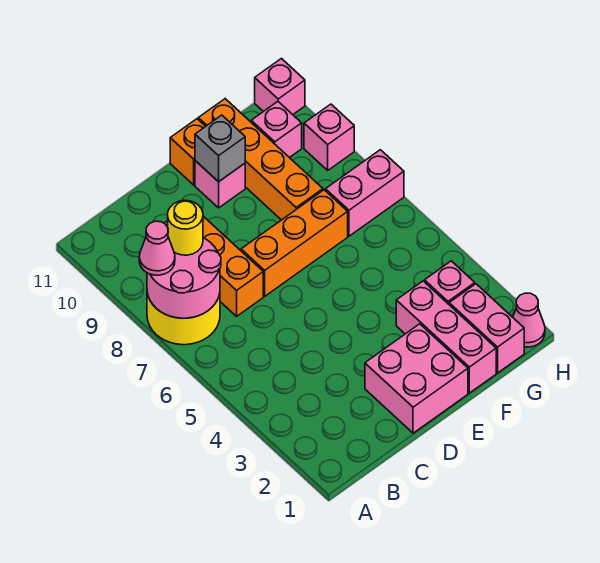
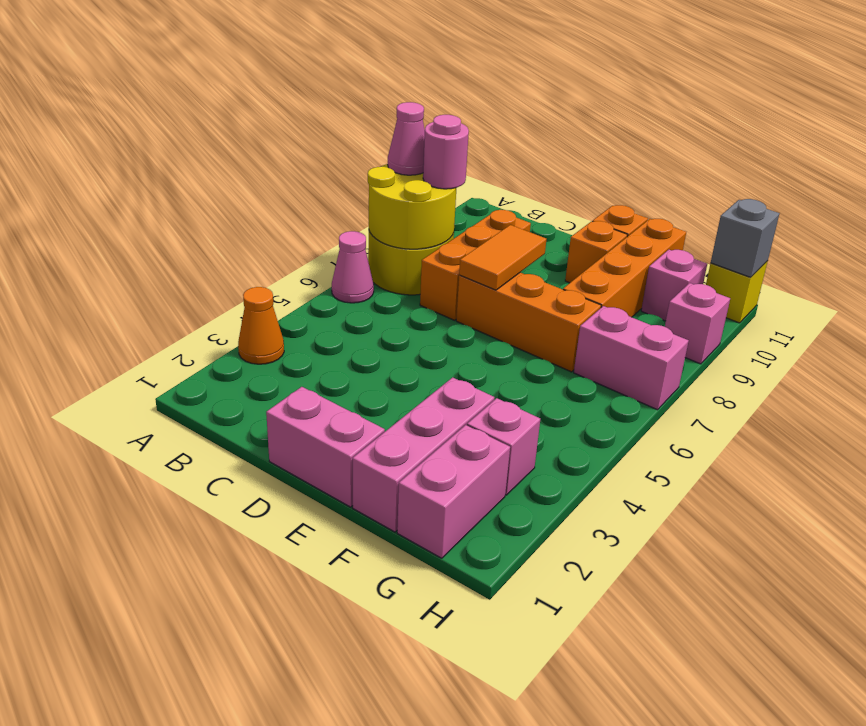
none -> orange cone A3 level 1
pink round brick A7:B8 level 2 -> yellow round brick A7:B8 level 2
yellow round brick B8 level 3 -> pink round brick B8 level 3
pink brick D1:E2 level 1 -> pink brick D1:E1 level 1
none -> orange tile D7:D8 level 2
pink brick E10 level 1 -> orange brick E10 level 1
grey brick E10 level 2 -> grey brick H11 level 2
pink cone H1 level 1 -> pink cone A6 level 1
pink brick H11 level 1 -> yellow brick H11 level 1

